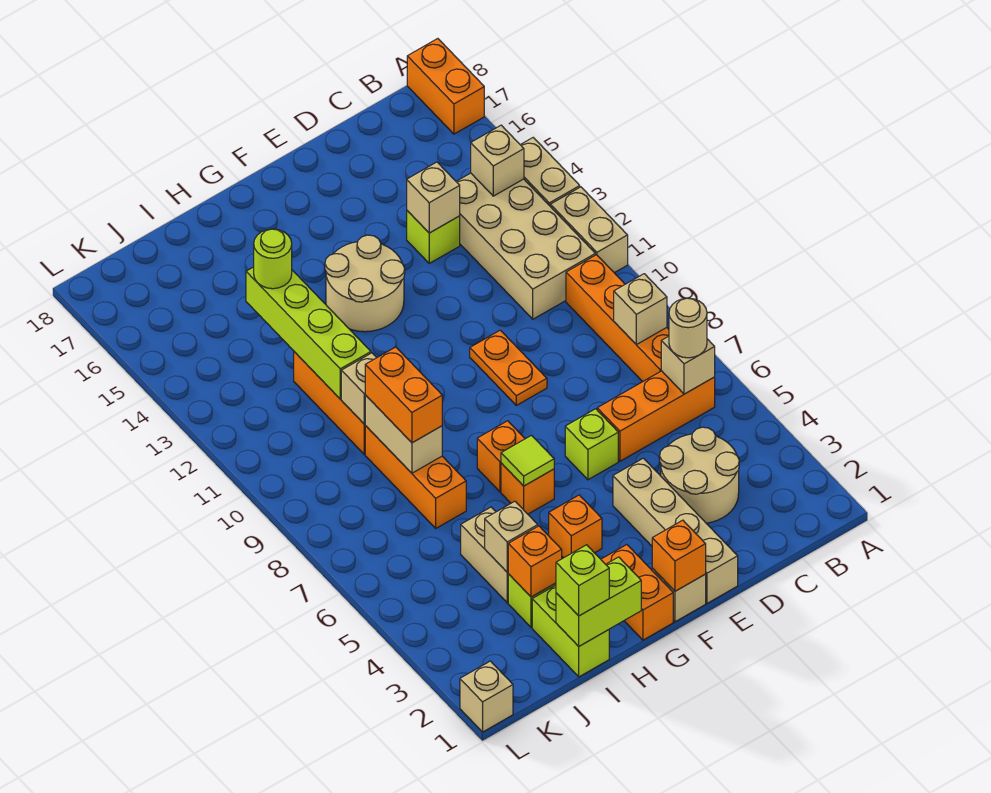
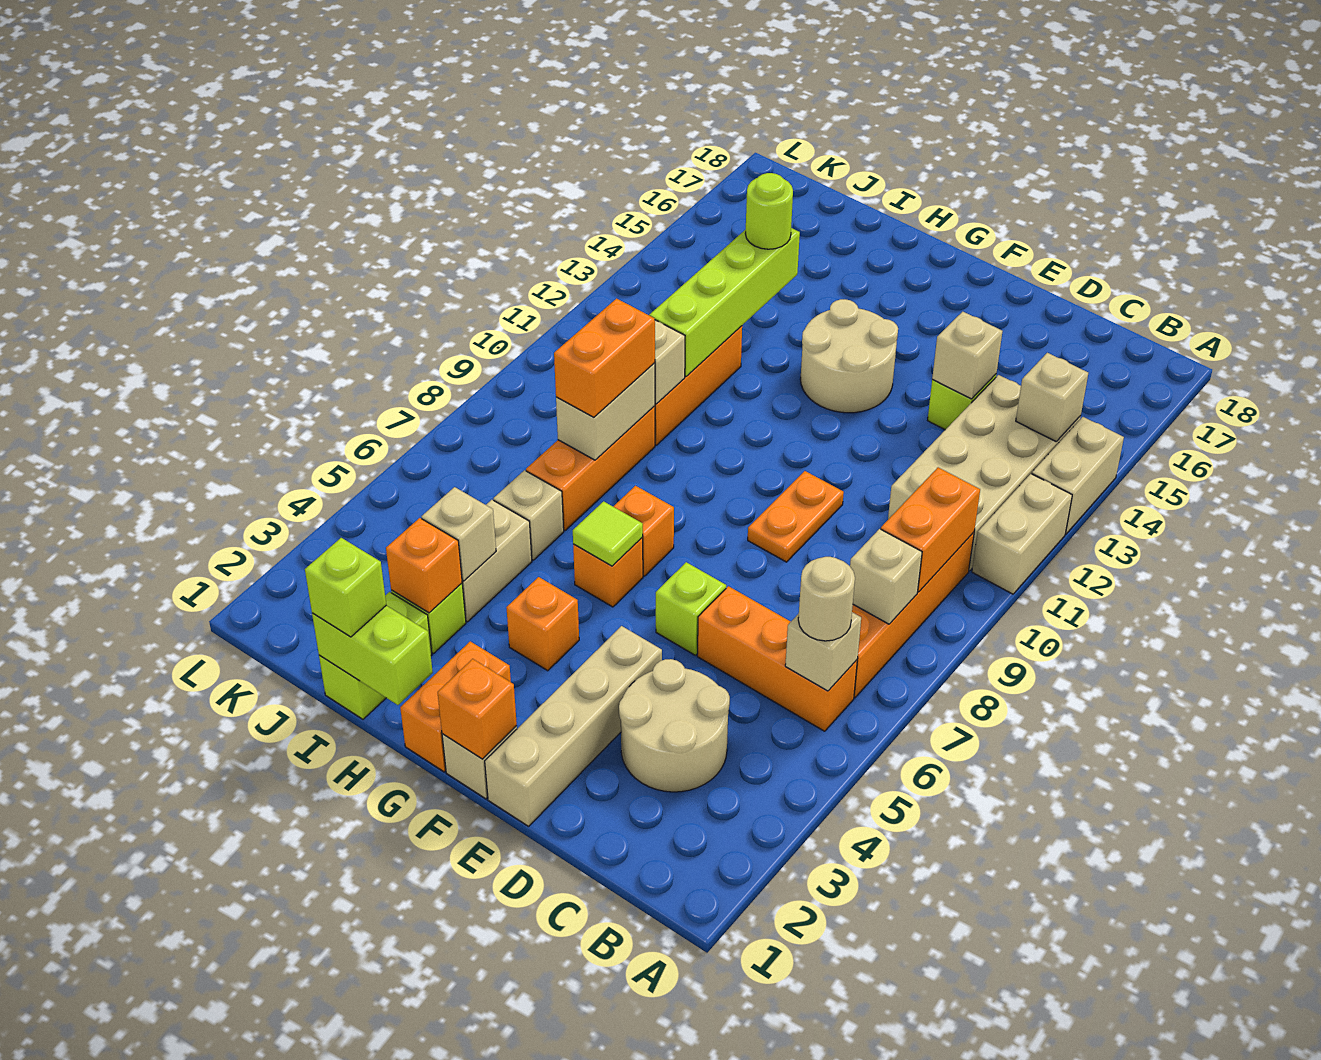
orange brick A17:A18 level 1 -> orange brick B9:B10 level 2
tan brick L1 level 1 -> tan brick I6 level 1

